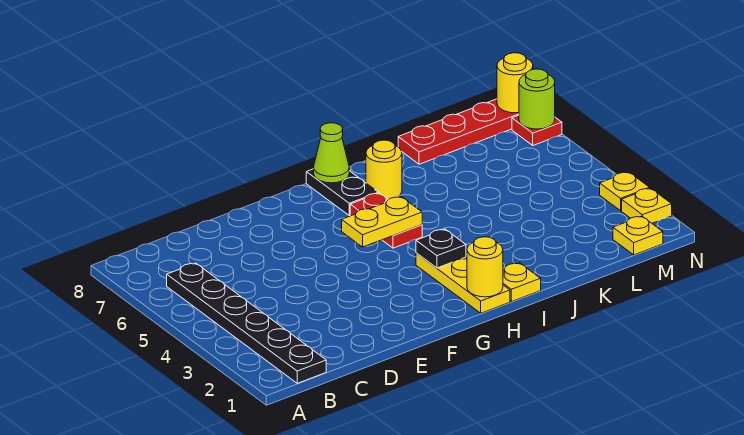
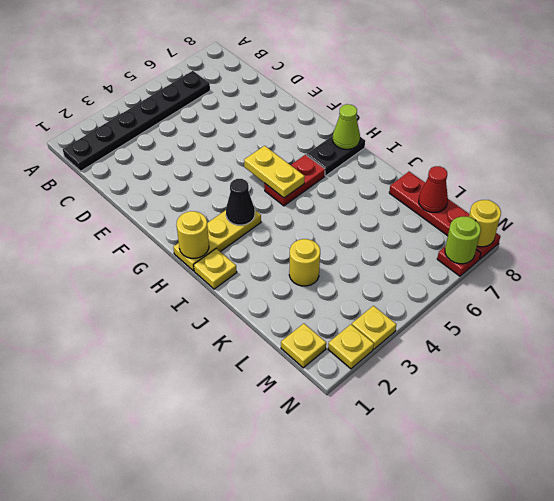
black plate H3 level 2 -> black cone H3 level 2
yellow round brick I7 level 1 -> yellow round brick K3 level 1
none -> red cone L8 level 2

